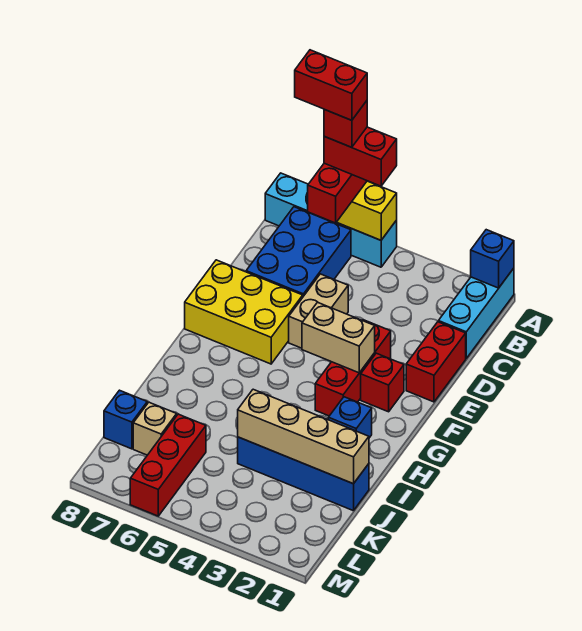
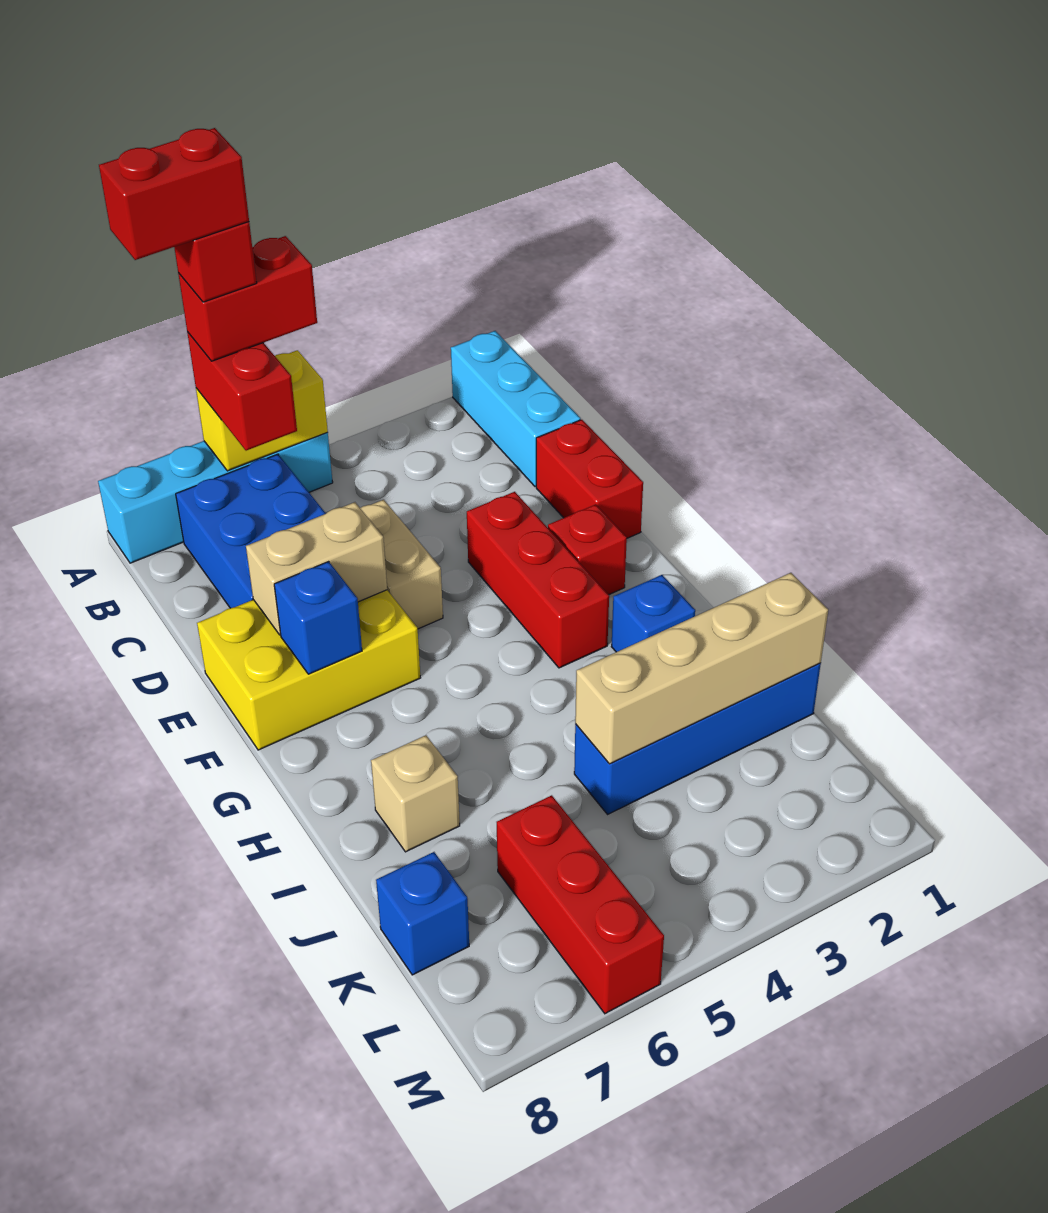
blue brick A1 level 2 -> blue brick F7 level 2
tan brick F3:F4 level 2 -> tan brick E6:E7 level 2
tan brick K7 level 1 -> tan brick I7 level 1

